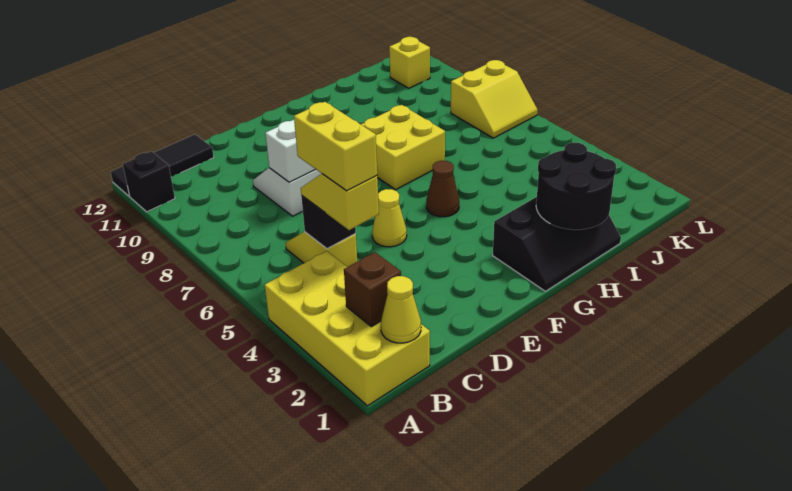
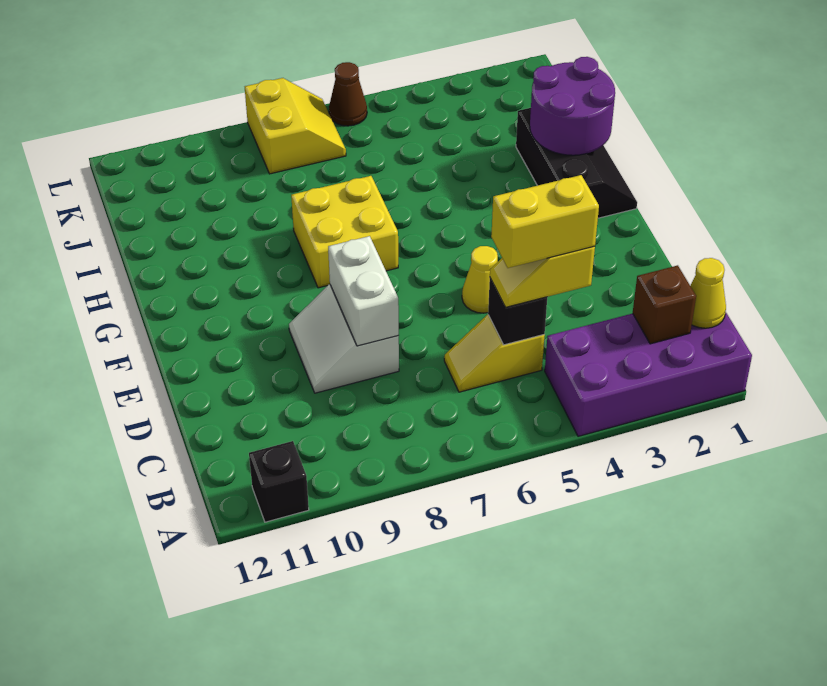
yellow brick A1:B4 level 1 -> purple brick A1:B4 level 1
black tile A12:C12 level 1 -> none
brown cone G5 level 1 -> brown cone L6 level 1
black round brick H1:I2 level 2 -> purple round brick H1:I2 level 2
yellow brick K11 level 1 -> none

